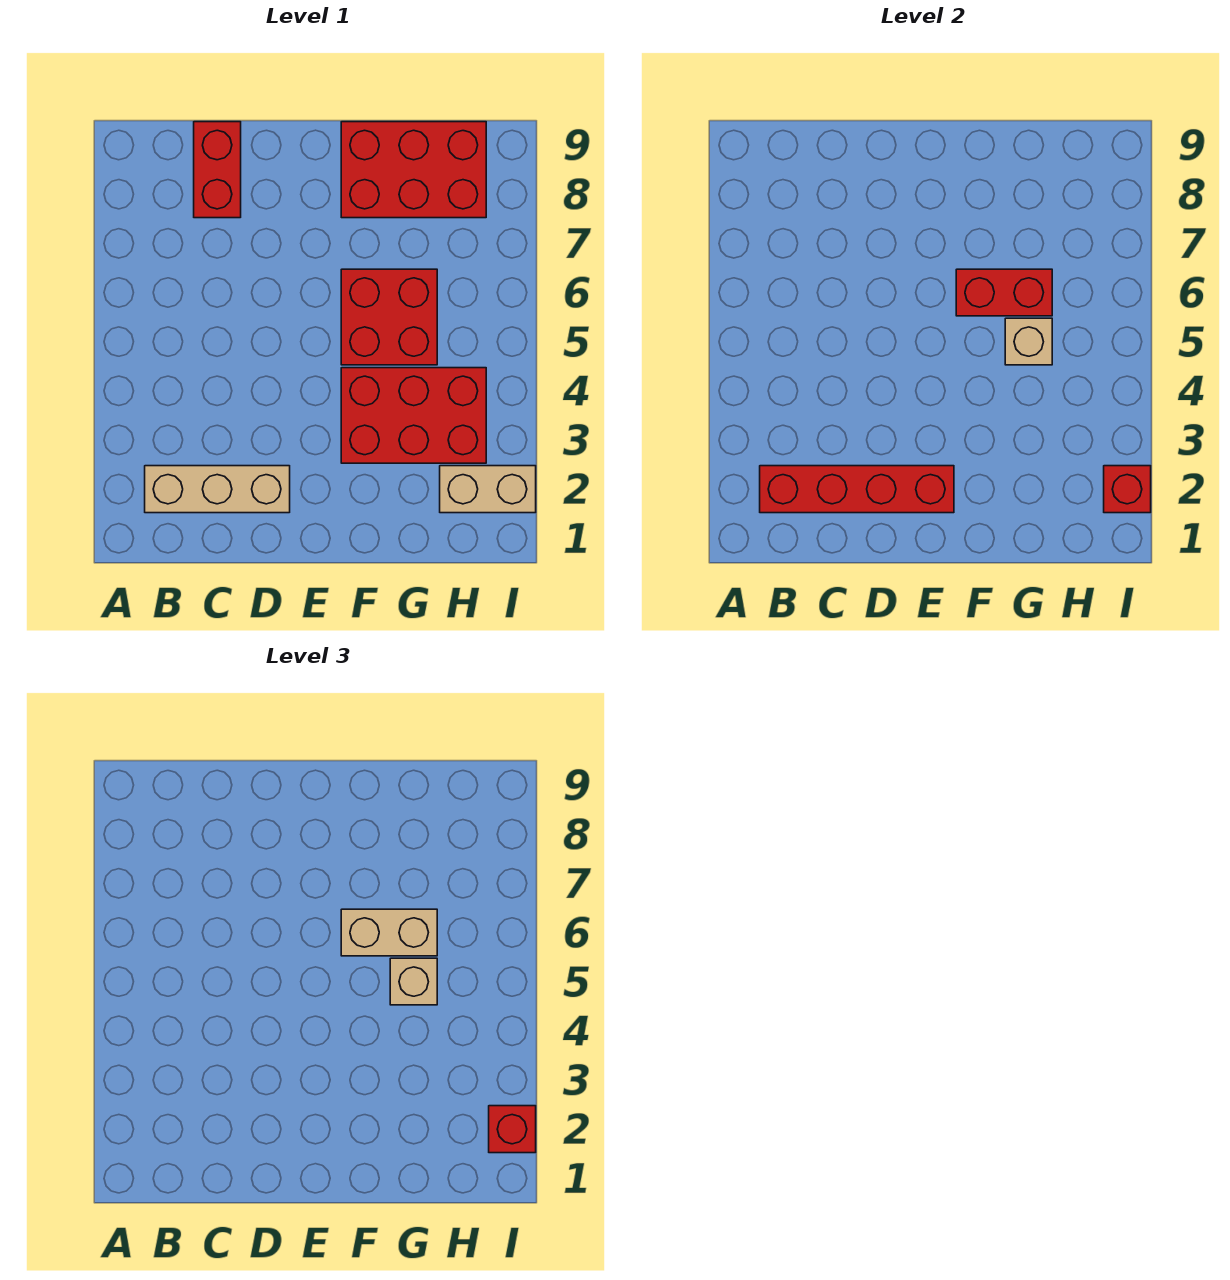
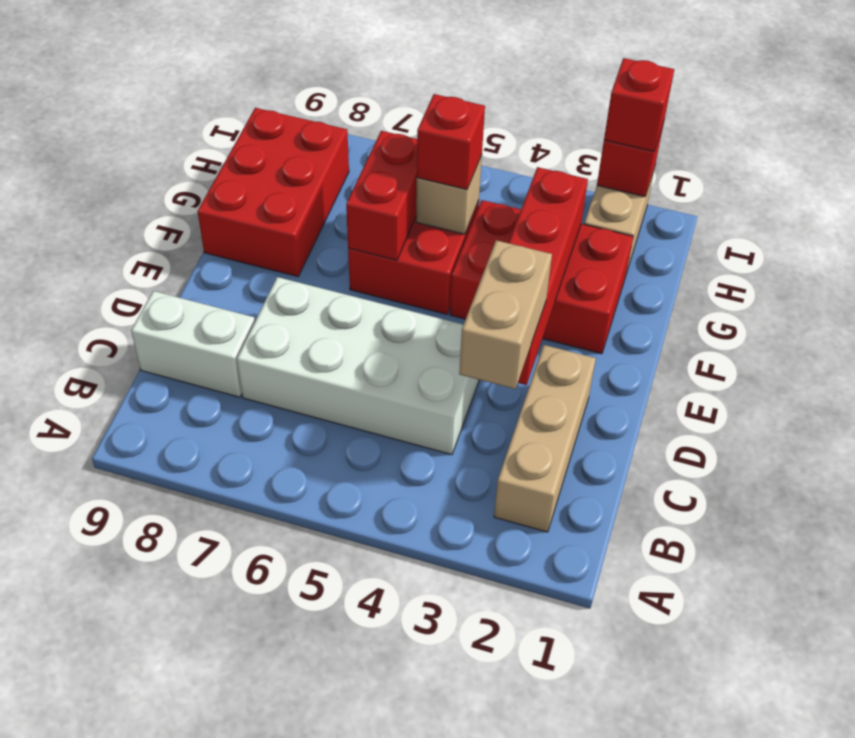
red brick B2:E2 level 2 -> red brick D3:G3 level 2
none -> white brick C4:D7 level 1
red brick C8:C9 level 1 -> white brick C8:C9 level 1
red brick F3:H4 level 1 -> red brick F2:G4 level 1
tan brick F6:G6 level 3 -> tan brick C3:D3 level 3
tan brick G5 level 3 -> red brick G5 level 3

